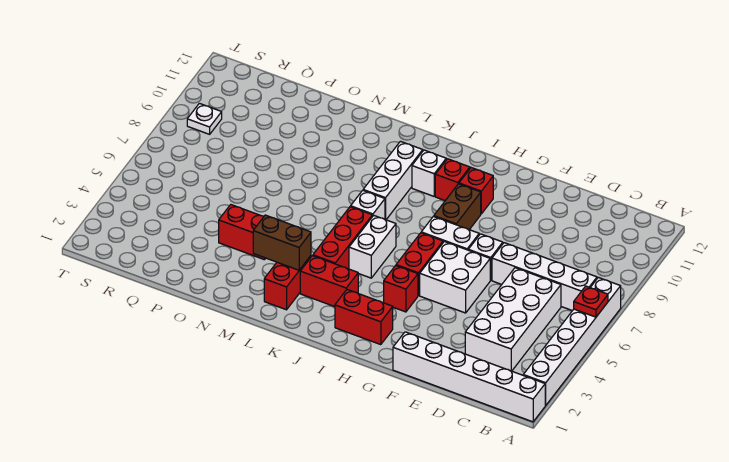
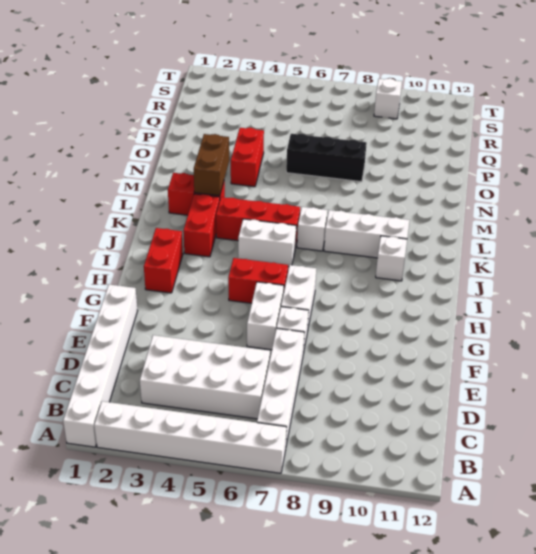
red plate A6 level 2 -> none
white brick F5:G6 level 1 -> white brick F6:G6 level 1
red brick H4 level 1 -> none
brown brick H8:H9 level 1 -> none
red brick H10 level 1 -> none
red brick I10 level 1 -> none
none -> black brick O6:O8 level 1
white plate S9 level 1 -> white brick S9 level 1

